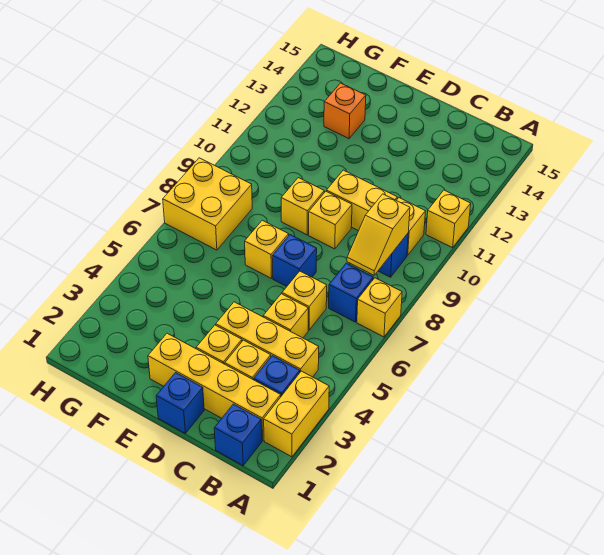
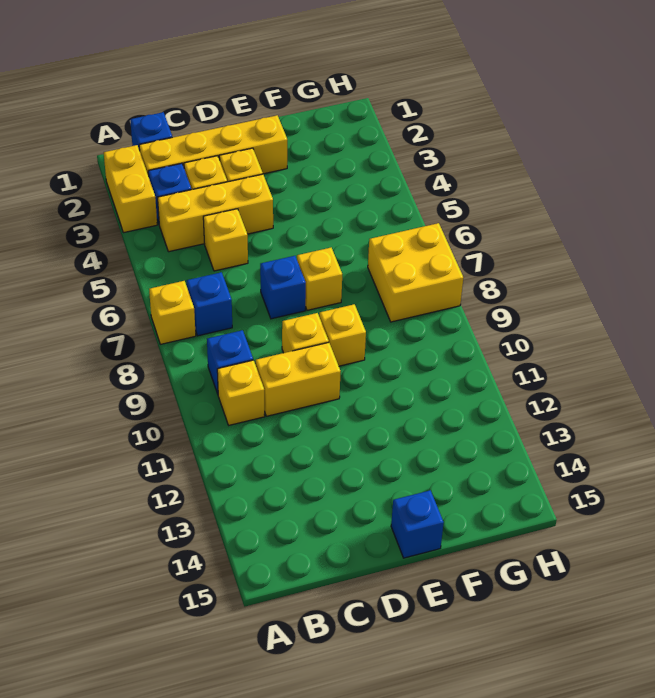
yellow brick A11 level 1 -> none
yellow slope B8:B9 level 2 top 9 -> none
yellow brick C6 level 1 -> none
blue brick D1 level 1 -> blue brick E15 level 1
orange brick F13 level 1 -> none

